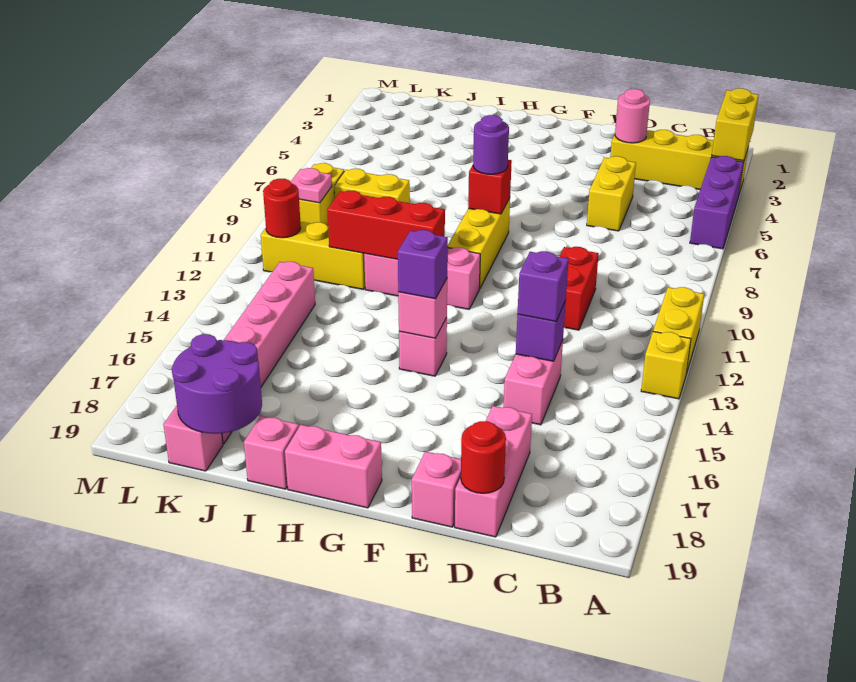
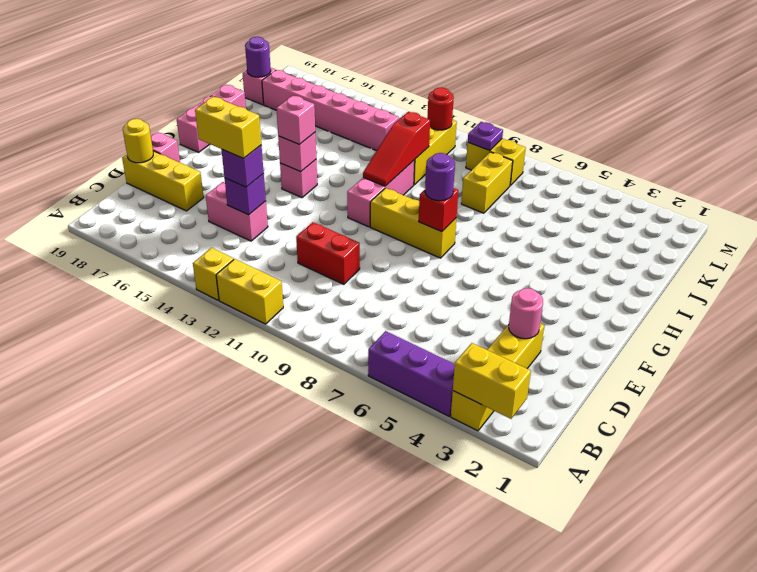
yellow brick D5:D6 level 1 -> yellow brick D14:D15 level 4
pink brick D17:D19 level 1 -> yellow brick D17:D19 level 1
red round brick D19 level 2 -> yellow round brick D19 level 2
purple brick G14 level 3 -> pink brick G14 level 3
red brick H11:J11 level 2 -> red slope H11:J11 level 2 top J
purple round brick J18:K19 level 2 -> purple round brick K19 level 2
pink plate L9 level 2 -> purple plate L9 level 2

